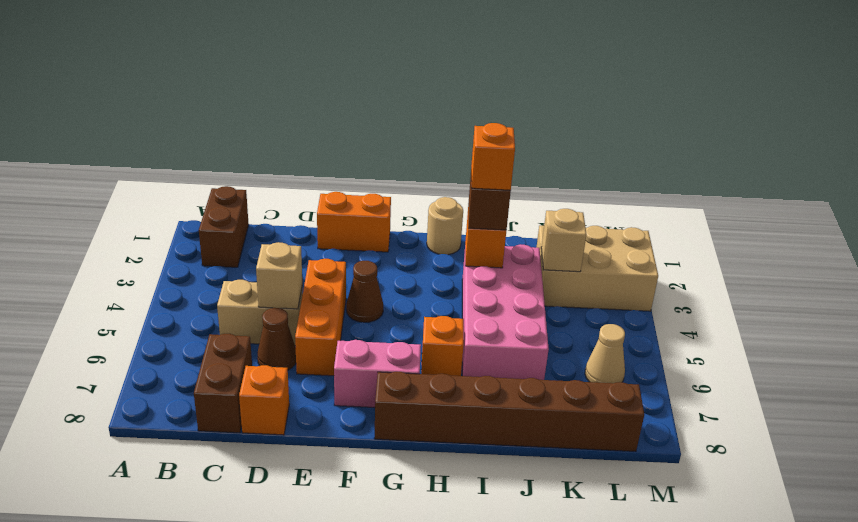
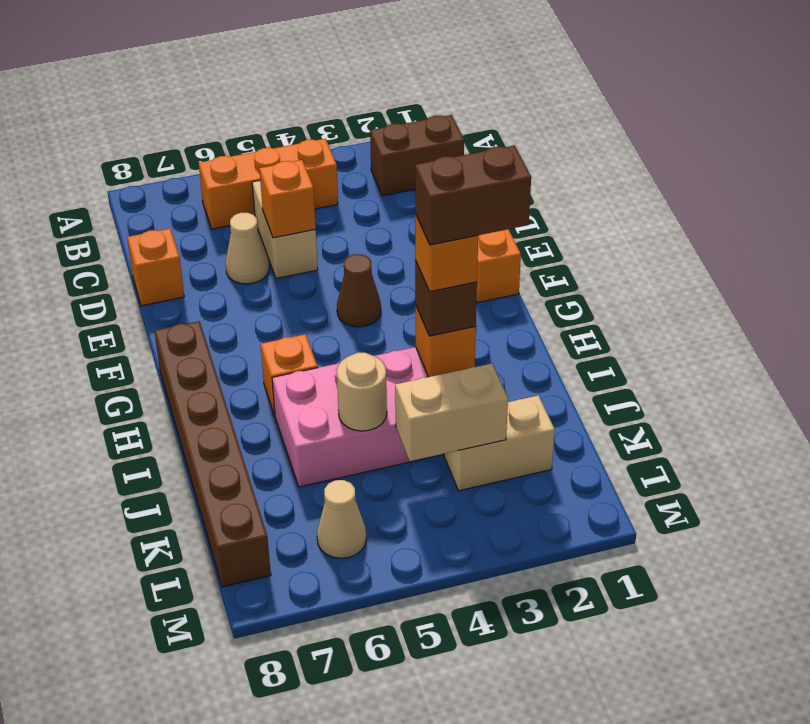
brown brick C7:C8 level 1 -> brown brick I2:I3 level 5
tan brick D5 level 2 -> orange brick D5 level 2
brown cone D6 level 1 -> tan cone D6 level 1
orange brick E4:E6 level 1 -> orange brick B4:B6 level 1
pink brick F7:G7 level 1 -> none
tan round brick H1 level 1 -> tan round brick J5 level 2
tan brick K2:M3 level 1 -> tan brick K2:K3 level 1
tan brick K3 level 2 -> tan brick K3:K4 level 2

